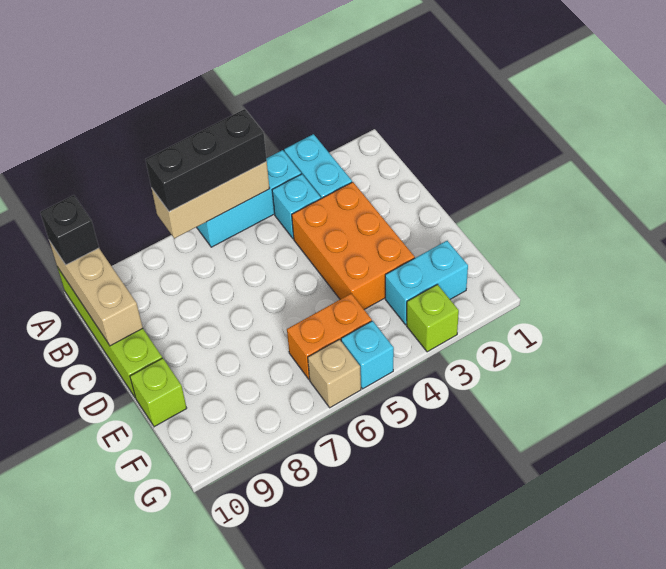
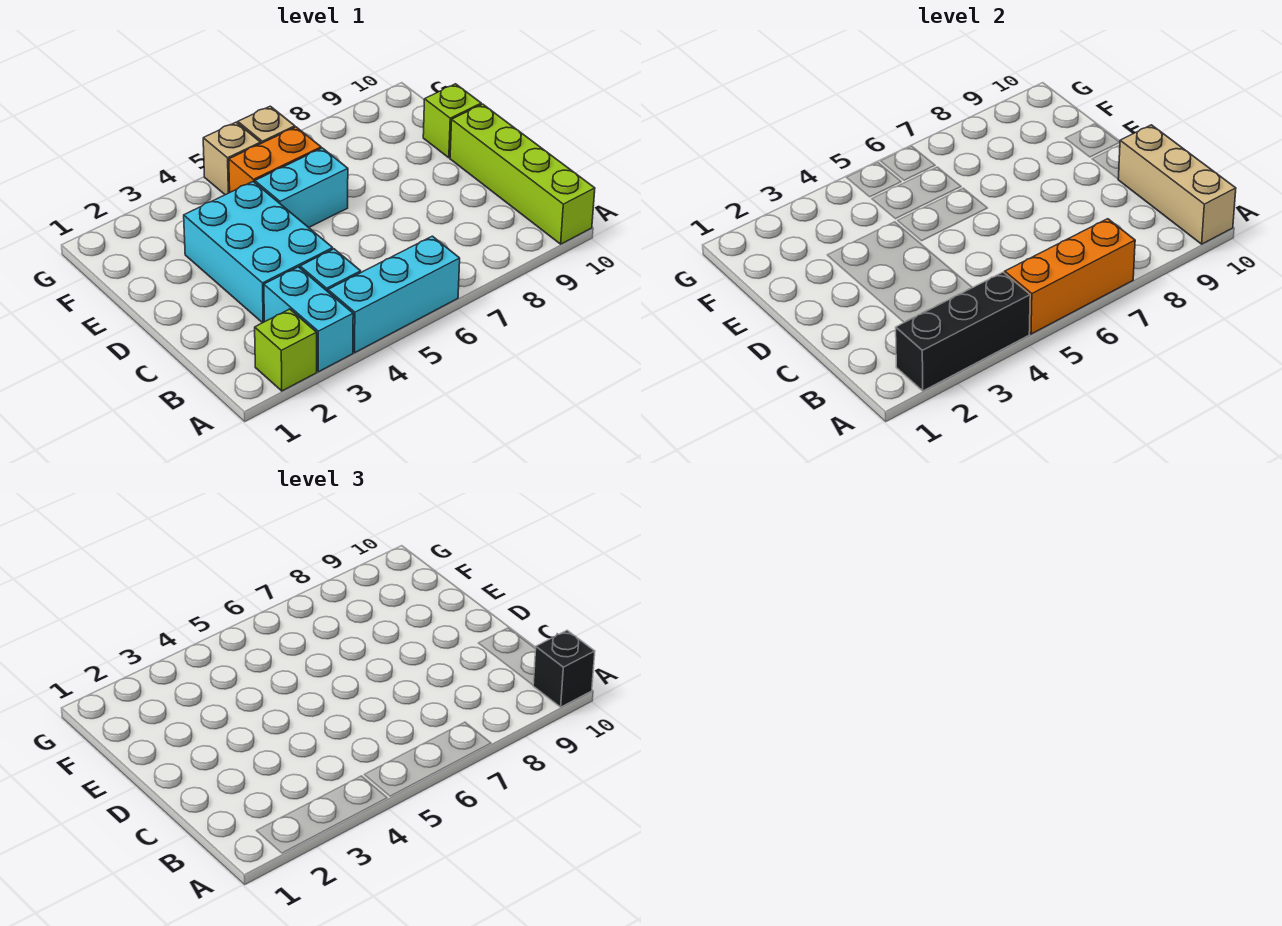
tan brick A5:A7 level 2 -> orange brick A5:A7 level 2
black brick A5:A7 level 3 -> black brick A2:A4 level 2
orange brick C3:E4 level 1 -> cyan brick C3:E4 level 1
cyan brick F2:F3 level 1 -> cyan brick E5:E6 level 1
lime brick G3 level 1 -> lime brick A2 level 1
cyan brick G5 level 1 -> tan brick G5 level 1

